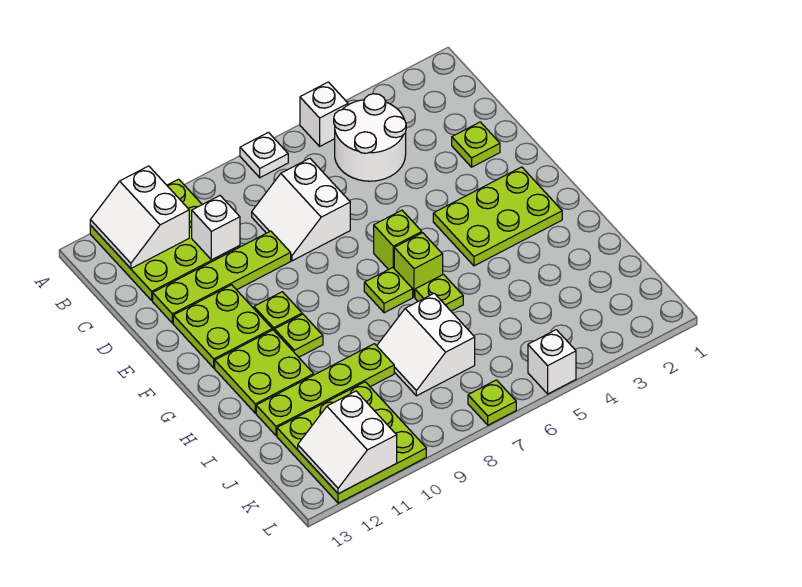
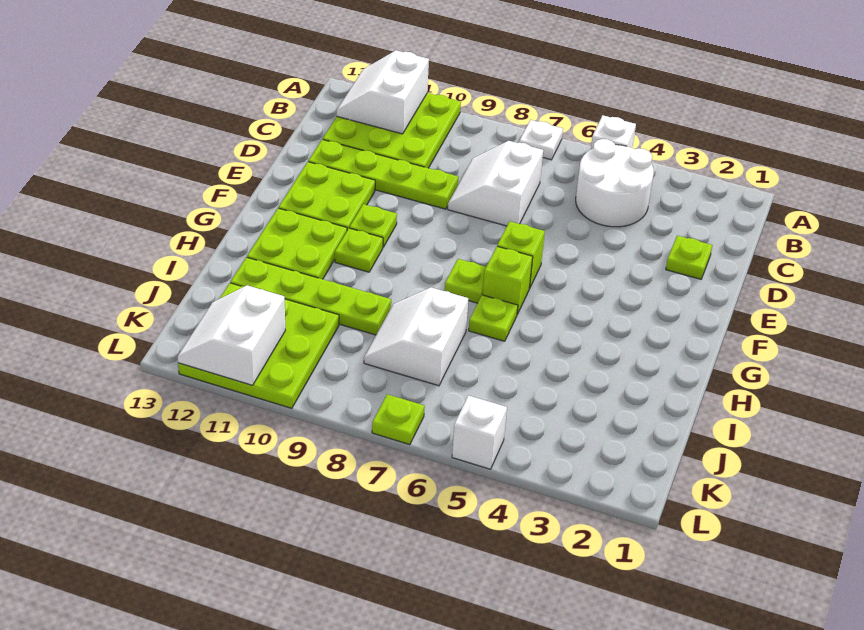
white brick C10 level 2 -> none
lime plate F2:G4 level 1 -> none

